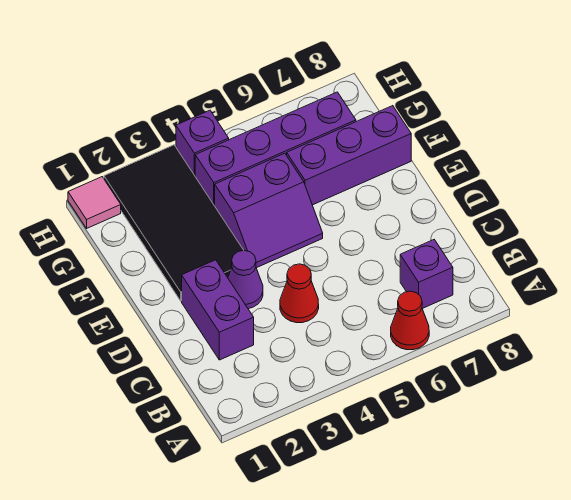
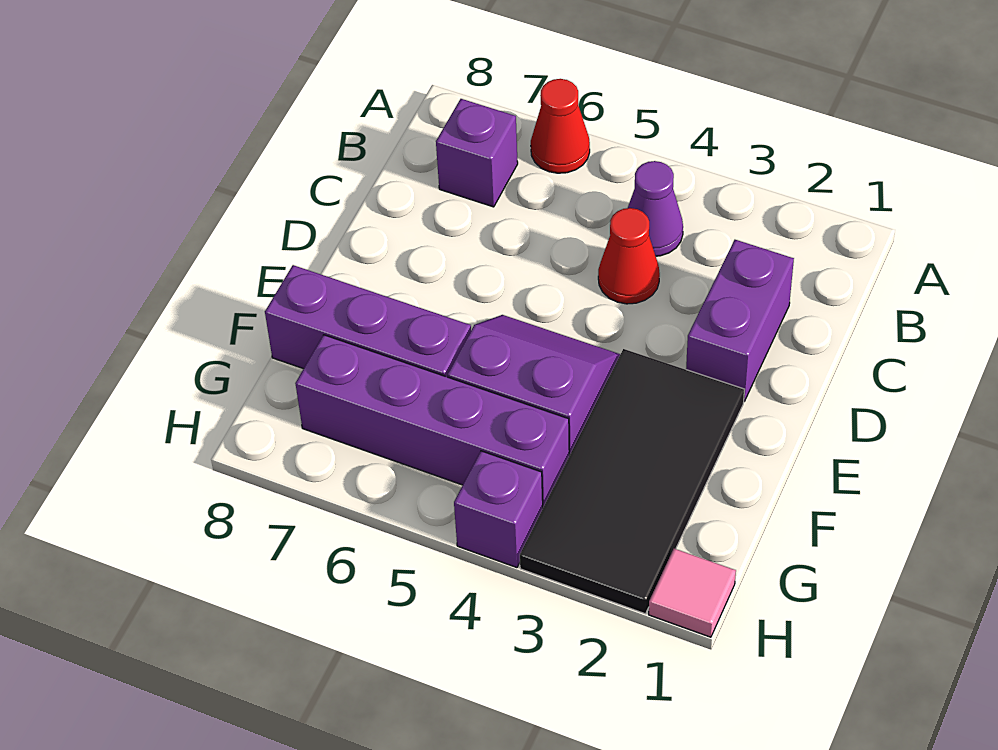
purple cone D3 level 1 -> purple cone B4 level 1

